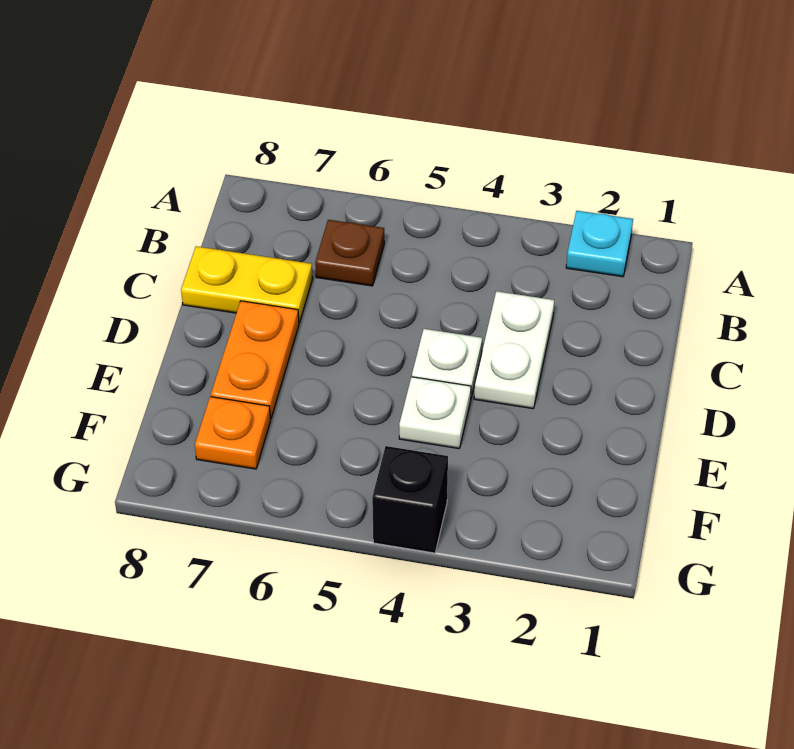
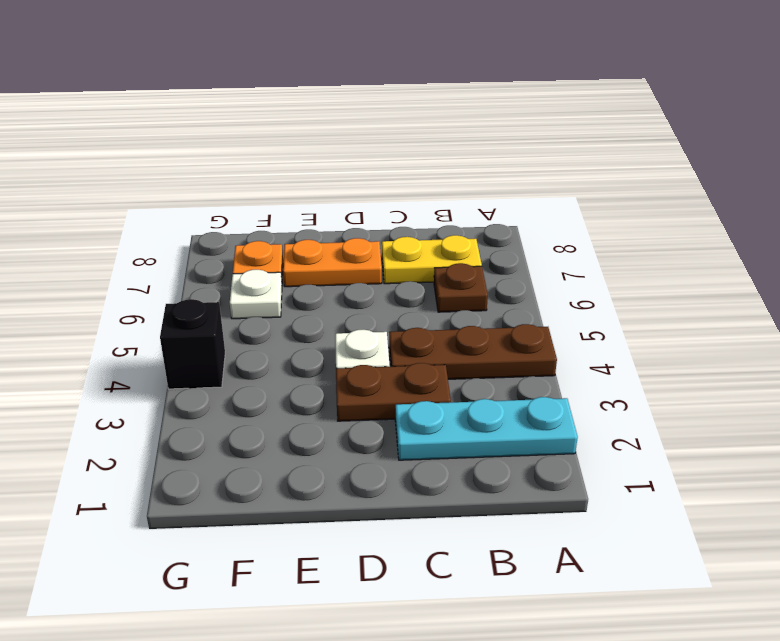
cyan plate A2 level 1 -> cyan plate A2:C2 level 1
none -> brown plate A4:C4 level 1
white plate C3:D3 level 1 -> brown plate C3:D3 level 1
yellow plate C7:C8 level 1 -> yellow plate B7:C7 level 1
white plate E4 level 1 -> white plate F6 level 1

